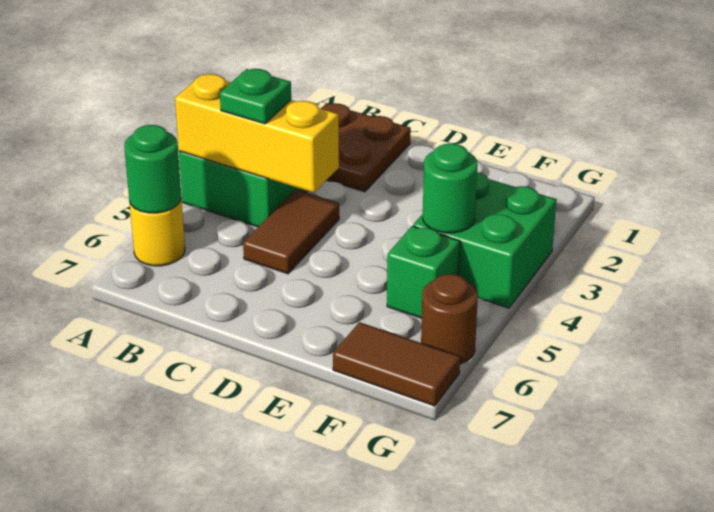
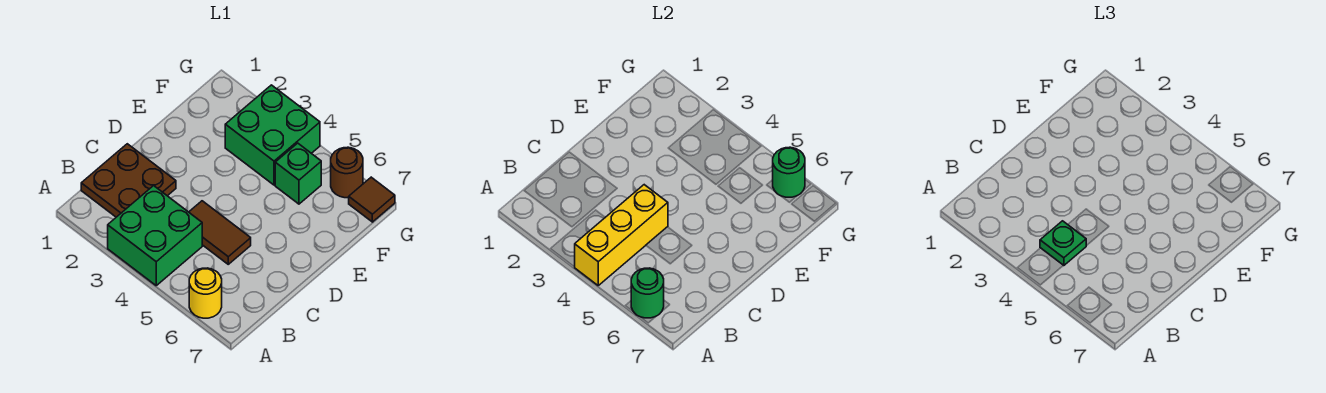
green round brick F4 level 2 -> green round brick G6 level 2
brown tile F7:G7 level 1 -> brown tile G7 level 1

